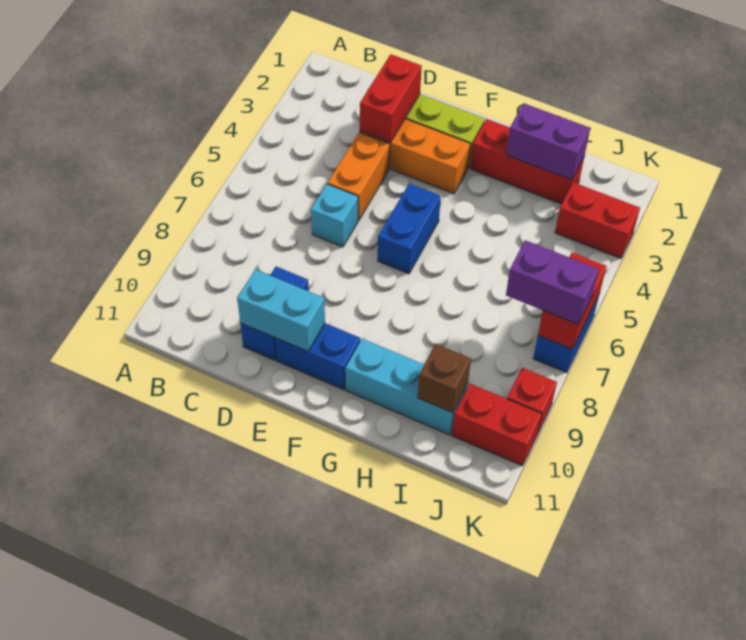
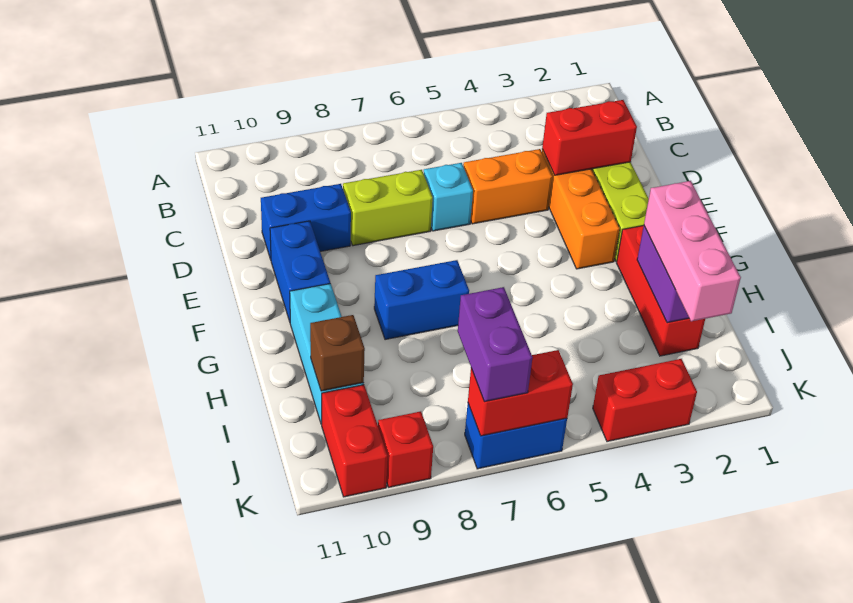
none -> lime brick D7:D8 level 1
cyan brick D10:E10 level 2 -> none
blue brick F5:F6 level 1 -> blue brick G7:G8 level 1
none -> pink brick H2:J2 level 3
red brick J3:K3 level 1 -> red brick K3:K4 level 1

